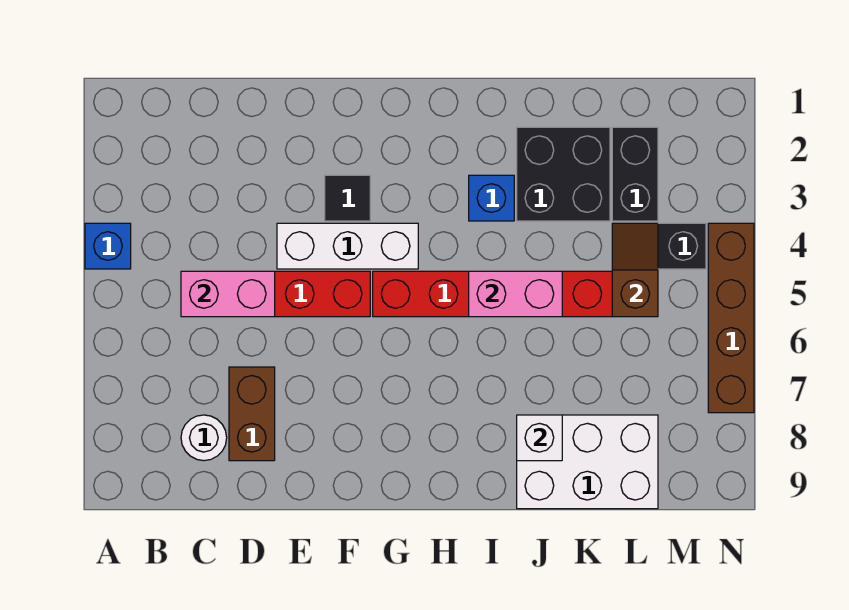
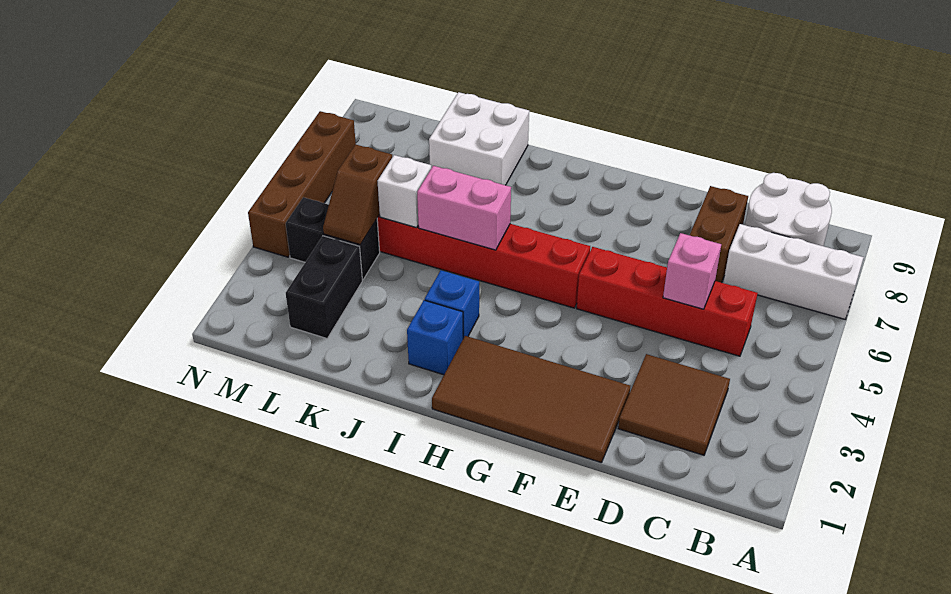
blue brick A4 level 1 -> blue brick I2 level 1
none -> brown tile C2:D3 level 1
pink brick C5:D5 level 2 -> pink brick D5 level 2
white round brick C8 level 1 -> white round brick B8:C9 level 1
none -> brown tile E1:H2 level 1
white brick E4:G4 level 1 -> white brick A7:C7 level 1
black tile F3 level 1 -> none
black brick J2:K3 level 1 -> none
white brick J8:L9 level 1 -> white brick J8:K9 level 1
white brick J8 level 2 -> white brick K5 level 2

